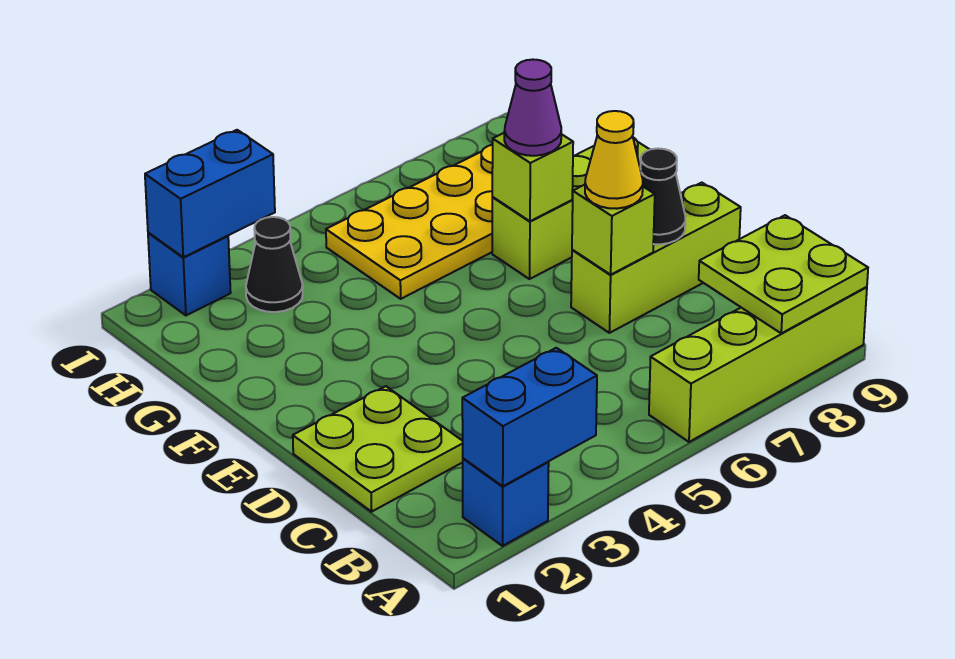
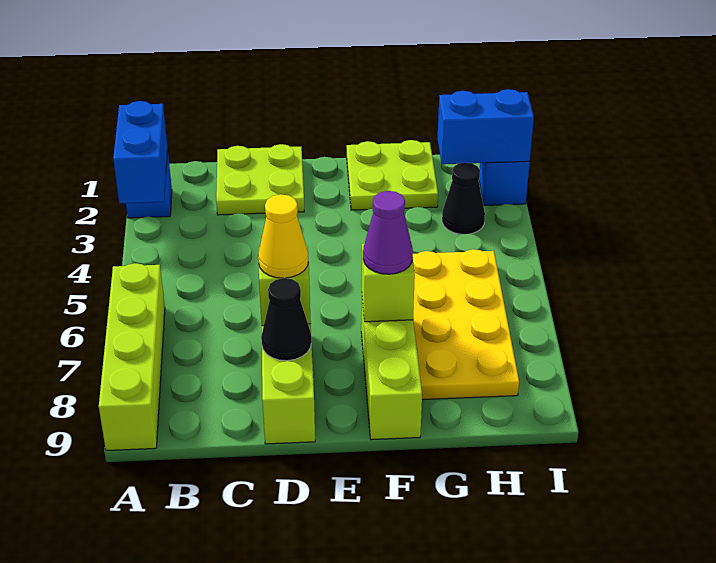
lime plate A8:B9 level 2 -> lime plate F1:G2 level 1
blue brick I2:I3 level 2 -> blue brick H2:I2 level 2

